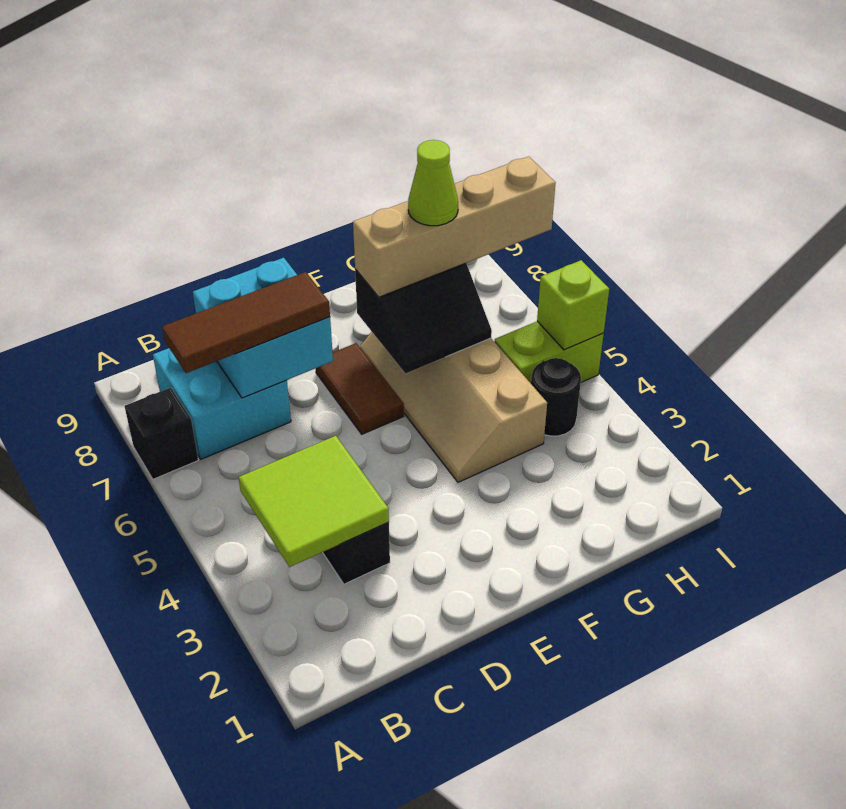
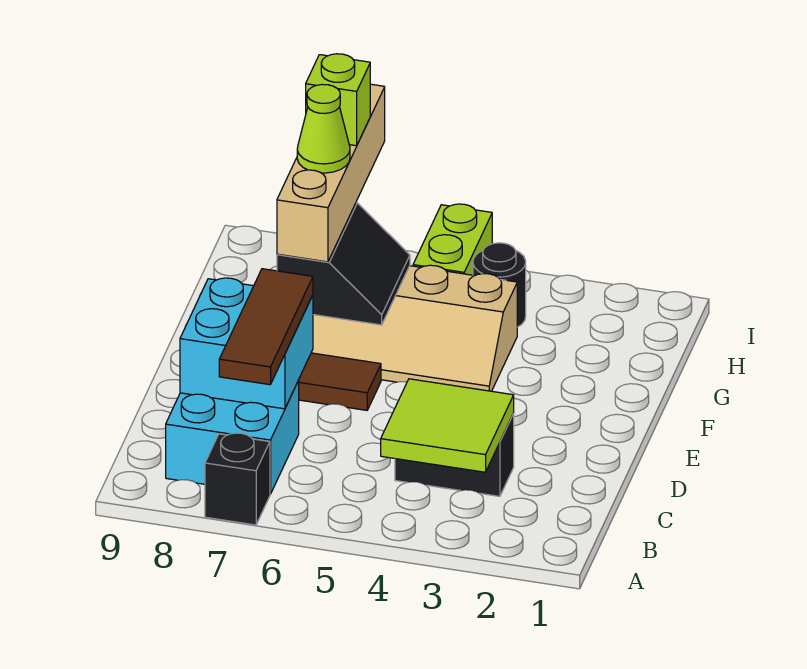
lime brick I5 level 2 -> lime brick H7 level 4

